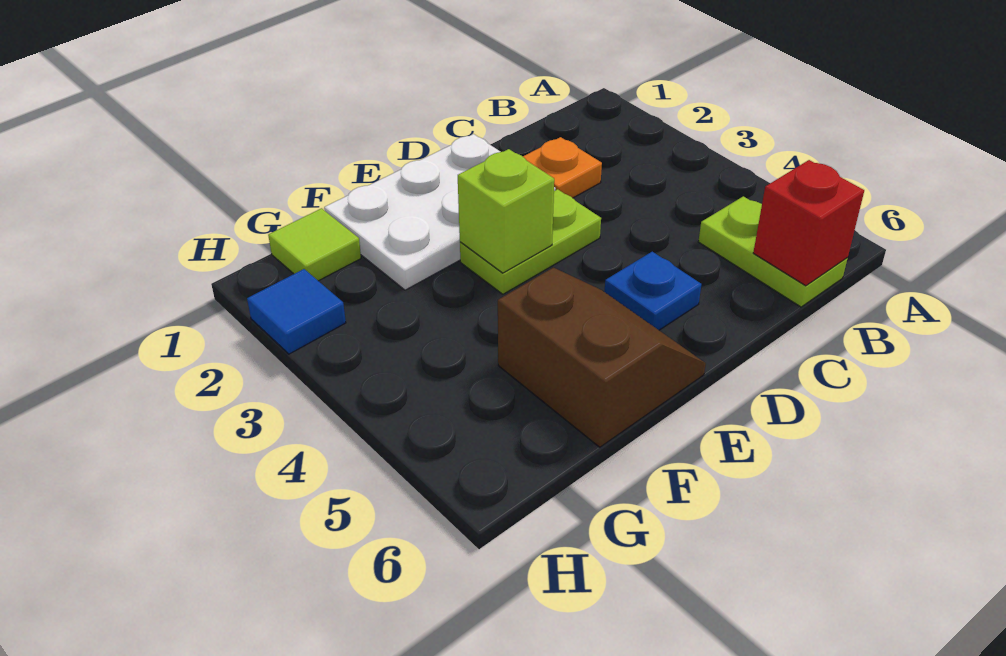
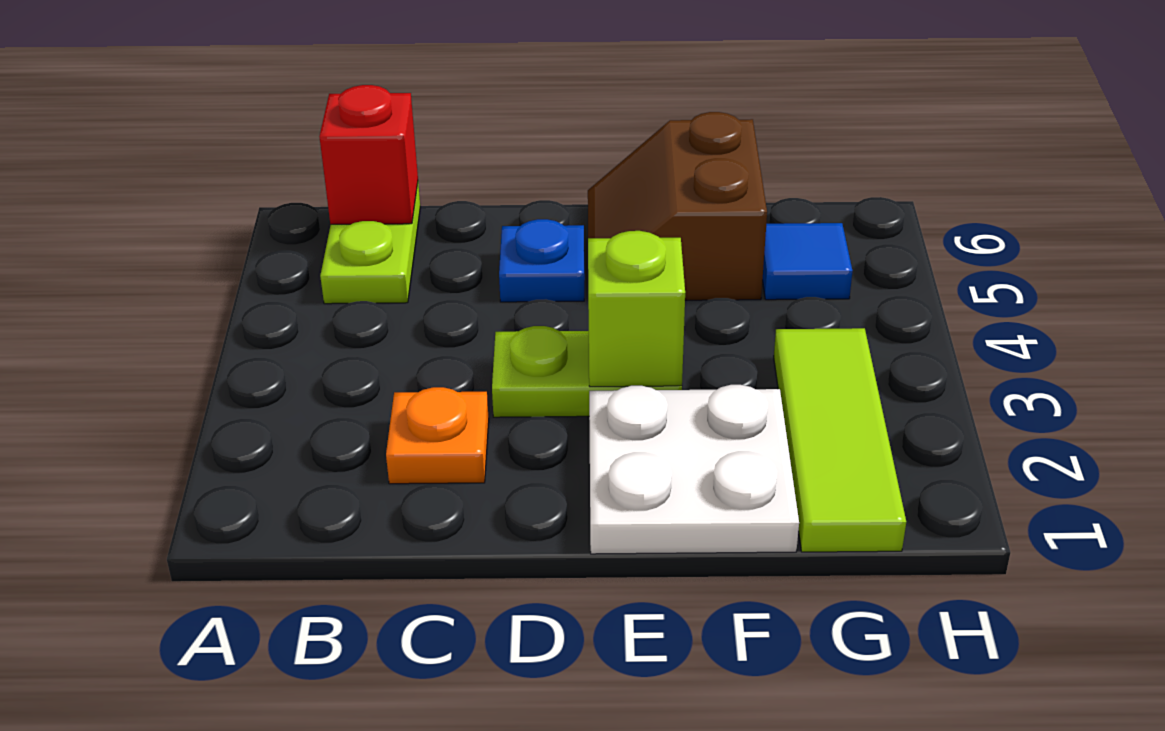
white plate D1:F2 level 1 -> white plate E1:F2 level 1
lime tile G1 level 1 -> lime tile G1:G3 level 1
blue tile H2 level 1 -> blue tile G5 level 1

